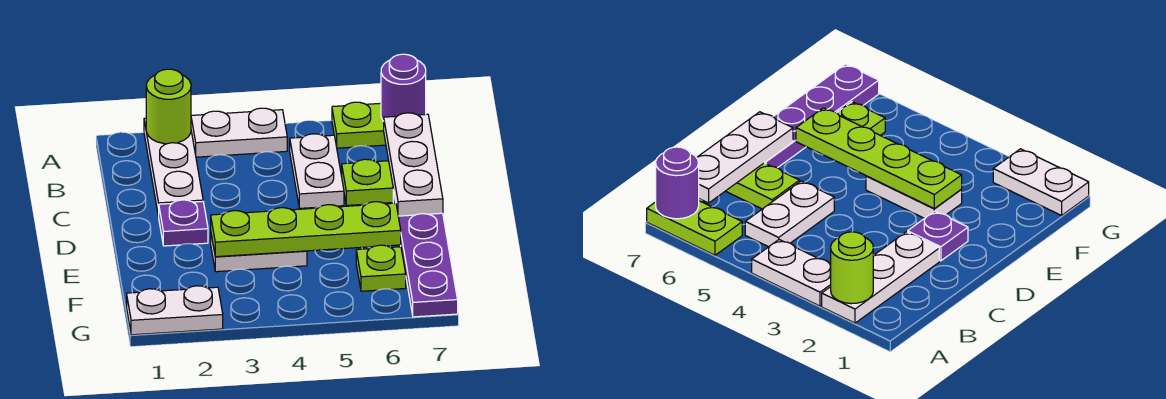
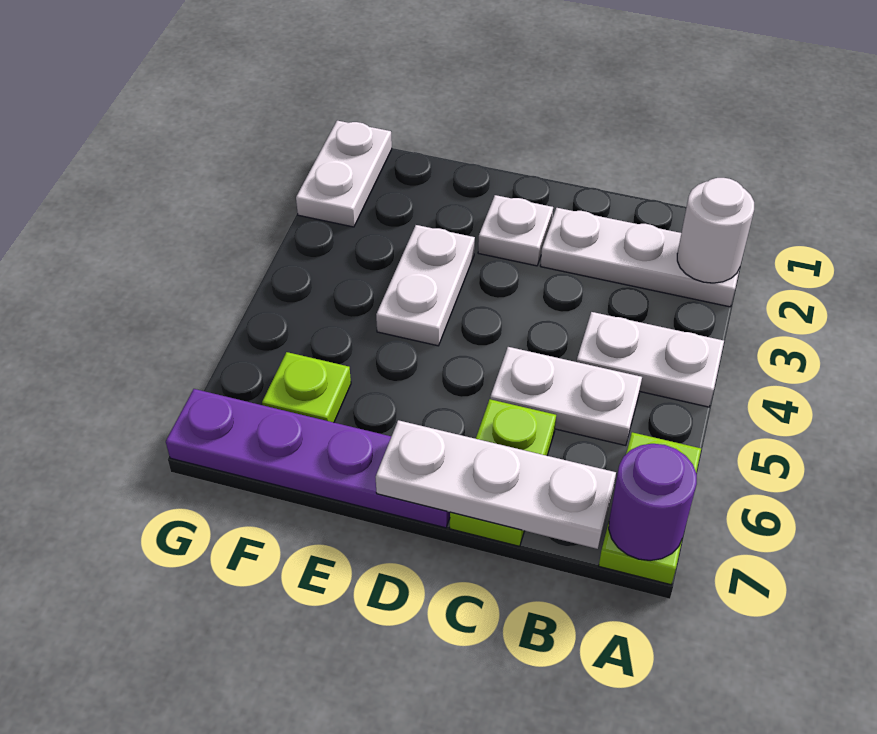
lime round brick A2 level 2 -> white round brick A2 level 2
white plate A3:A4 level 1 -> white plate A4:B4 level 1
purple plate D2 level 1 -> white plate D2 level 1
lime plate E3:E6 level 2 -> none

